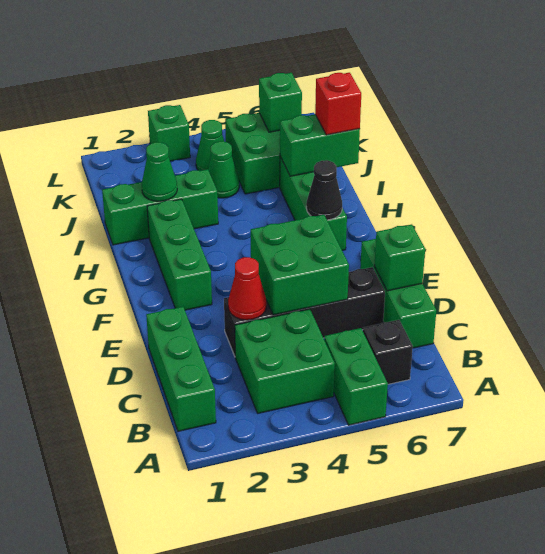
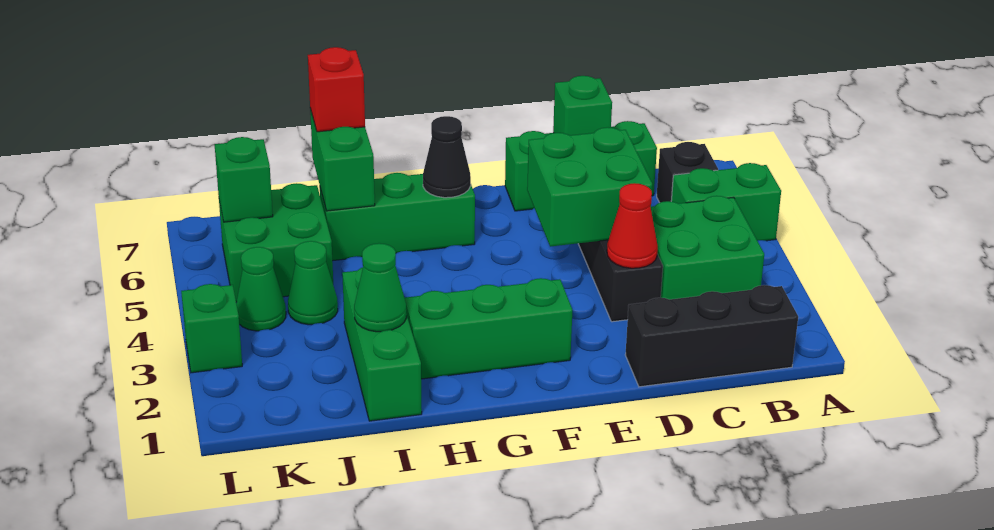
green brick B1:D1 level 1 -> black brick B1:D1 level 1

